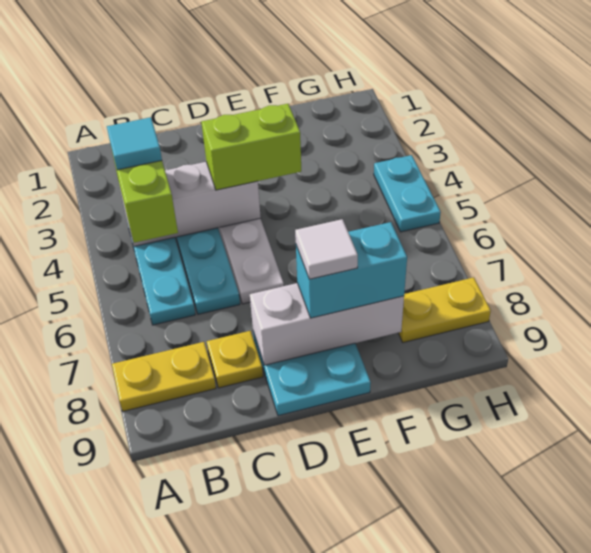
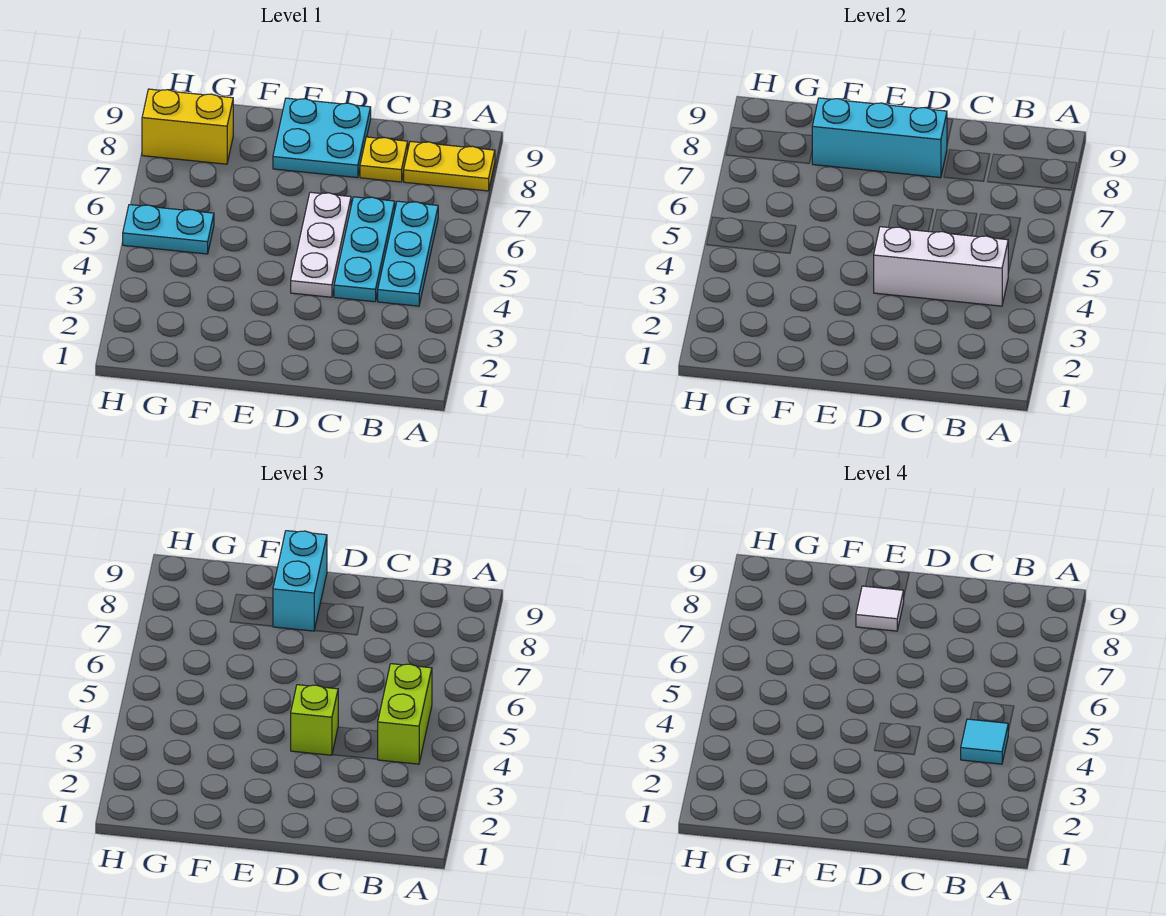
lime brick D4:E4 level 3 -> lime brick D4 level 3
white brick D8:F8 level 2 -> cyan brick D8:F8 level 2
cyan brick E8:F8 level 3 -> cyan brick E8:E9 level 3
yellow plate G8:H8 level 1 -> yellow brick G8:H8 level 1
cyan plate H4:H5 level 1 -> cyan plate G5:H5 level 1

